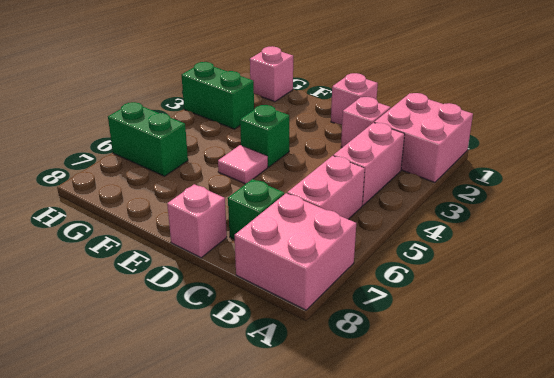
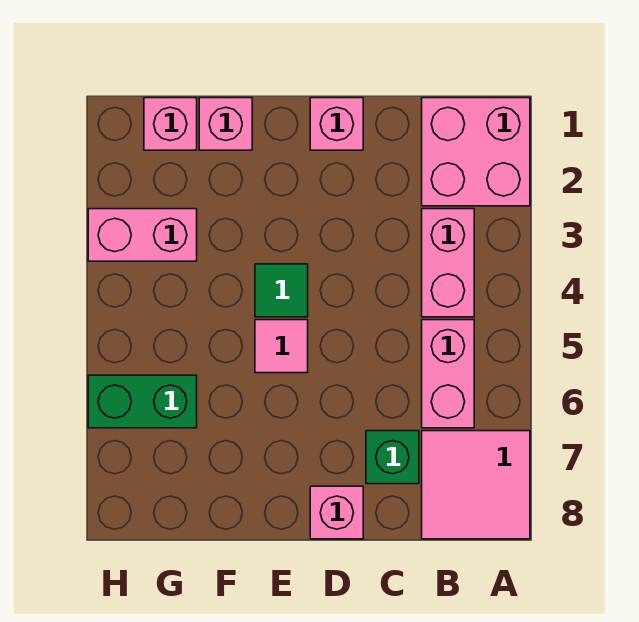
pink brick A7:B8 level 1 -> pink tile A7:B8 level 1
pink brick C2 level 1 -> pink brick F1 level 1
green brick E4 level 1 -> green tile E4 level 1
green brick G3:H3 level 1 -> pink brick G3:H3 level 1

